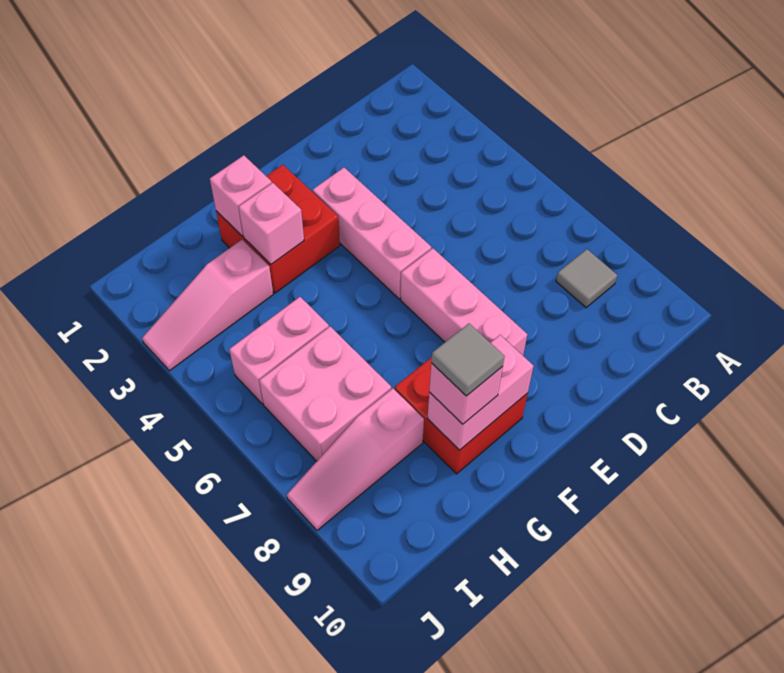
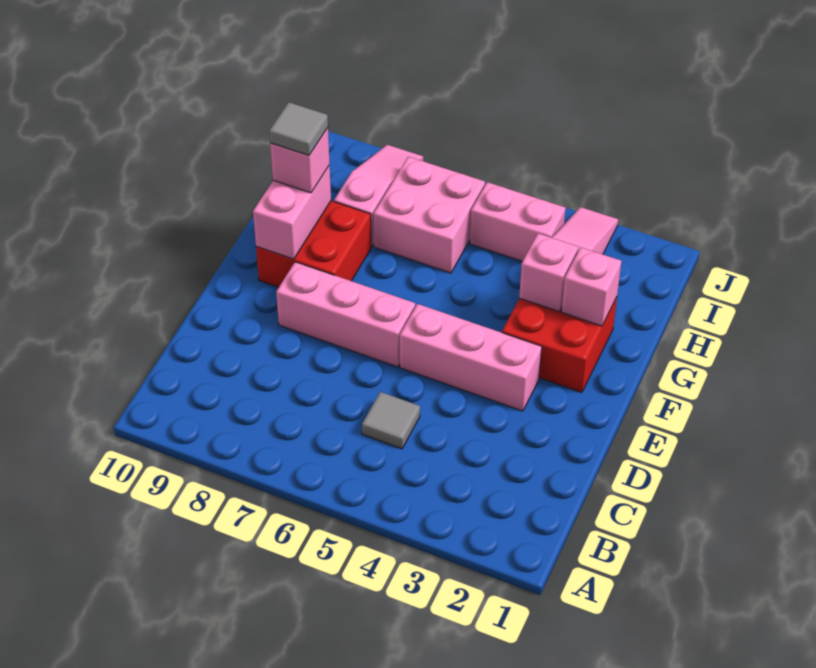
grey tile B8 level 1 -> grey tile C5 level 1
pink brick H5:I5 level 1 -> pink brick I4:I5 level 1

